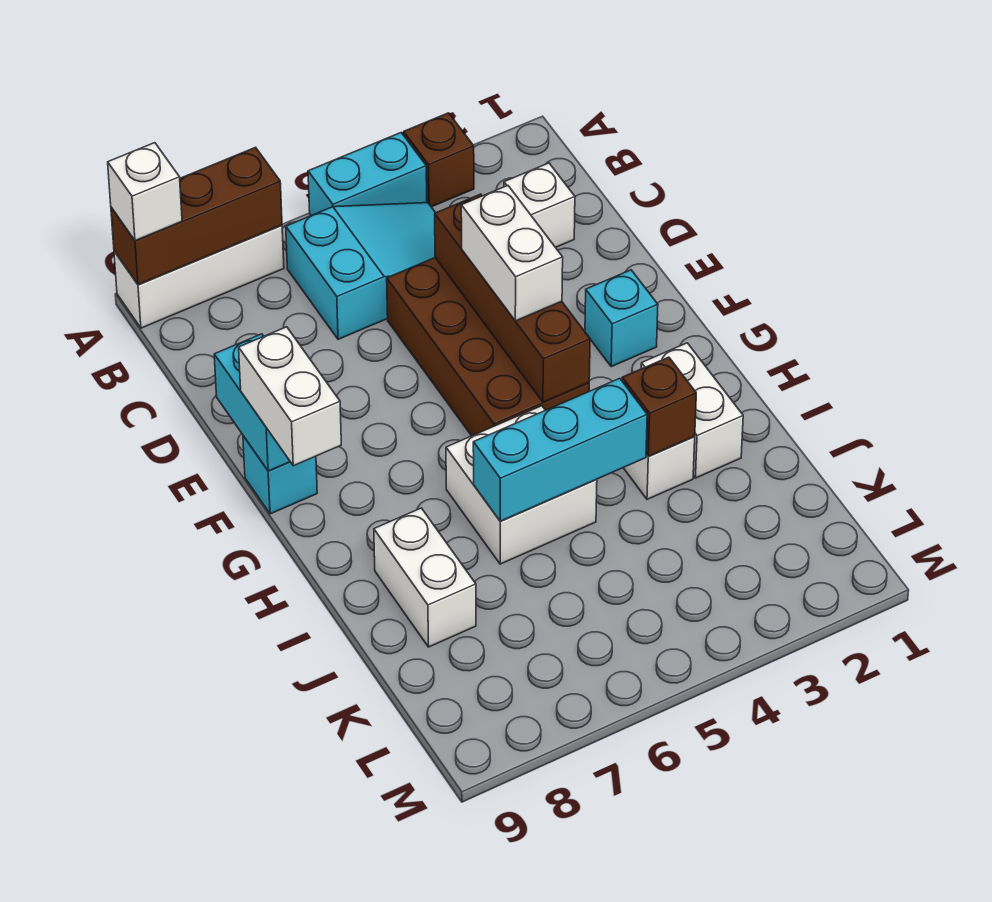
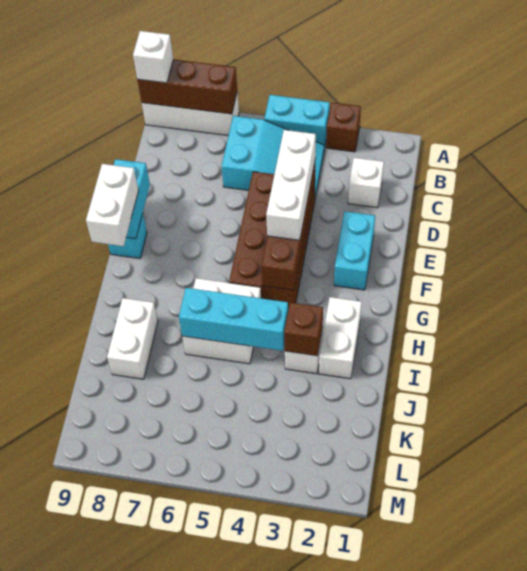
white brick E4:F4 level 3 -> white brick D4:F4 level 3
cyan brick F2 level 1 -> cyan brick E2:F2 level 1

